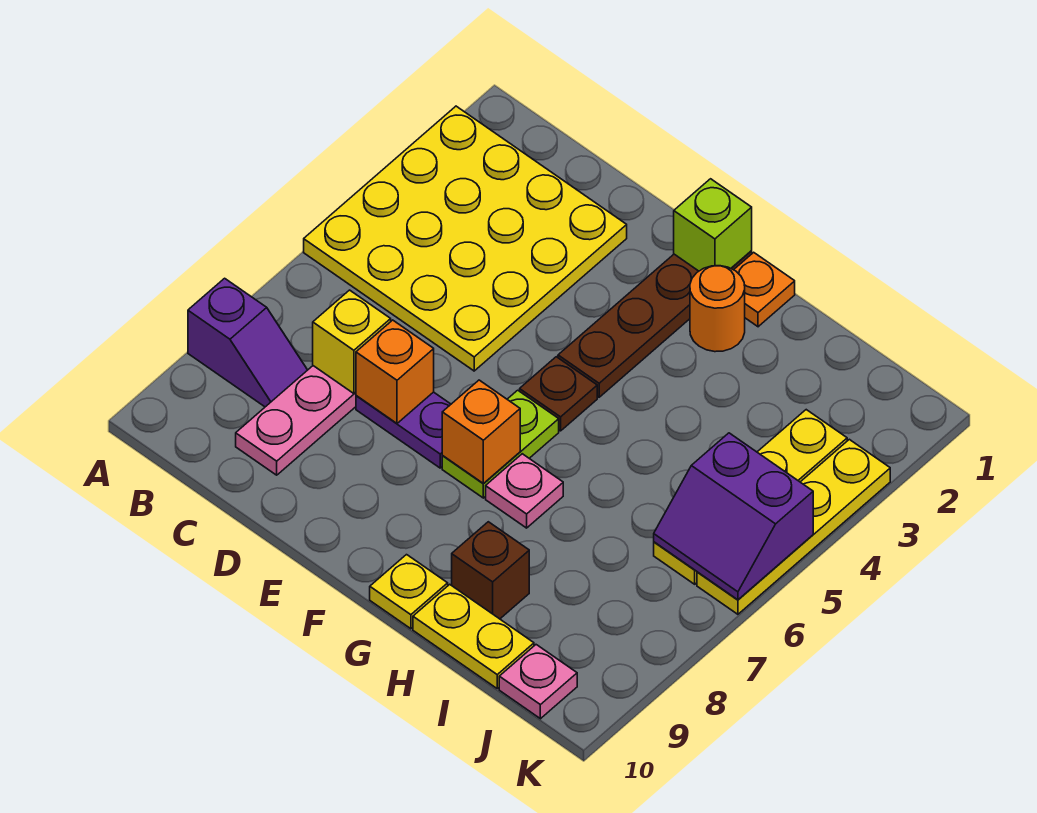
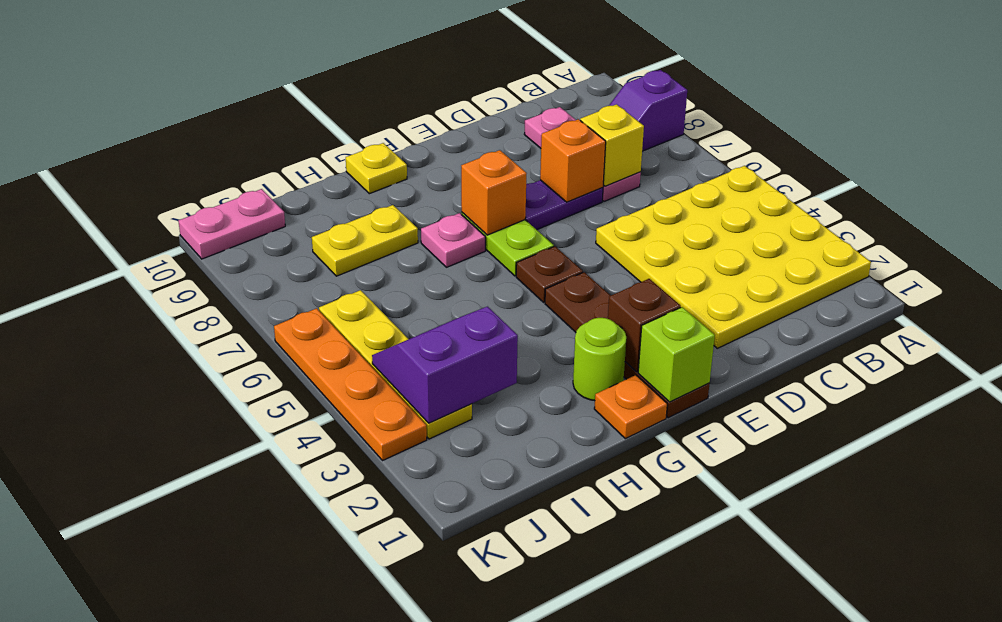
orange round brick G2 level 1 -> lime round brick G2 level 1
brown brick H9 level 1 -> brown brick F2 level 2
yellow plate H10:I10 level 1 -> yellow plate H8:I8 level 1
purple slope J5:K6 level 2 top 5 -> purple slope I3:J4 level 2 top 3
pink plate J10 level 1 -> pink plate J10:K10 level 1
yellow plate K3:K6 level 1 -> orange plate K3:K6 level 1

